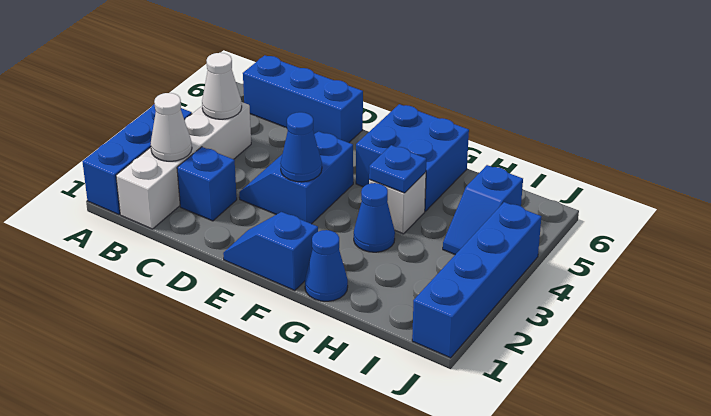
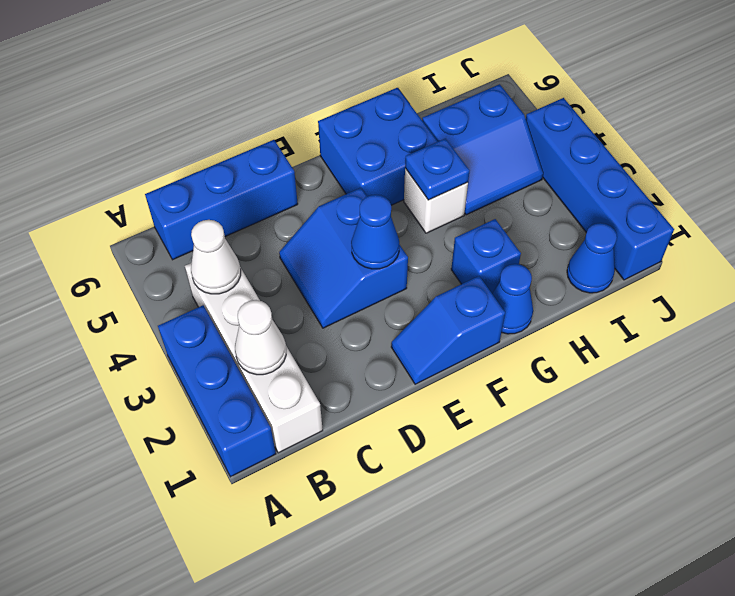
blue brick C2 level 1 -> blue brick G2 level 1
blue cone G3 level 1 -> blue cone I1 level 1
blue slope I4:I5 level 1 top 5 -> blue slope H4:I5 level 1 top 5

